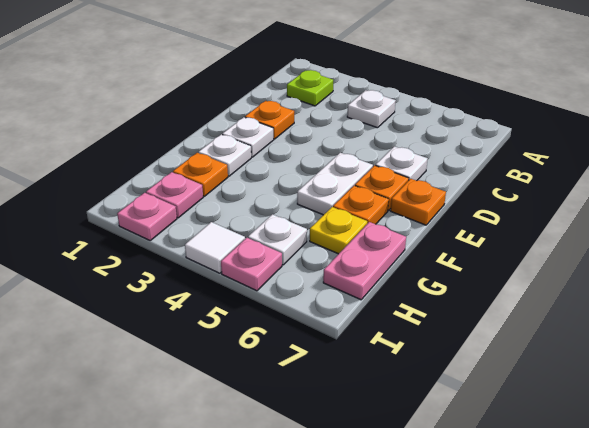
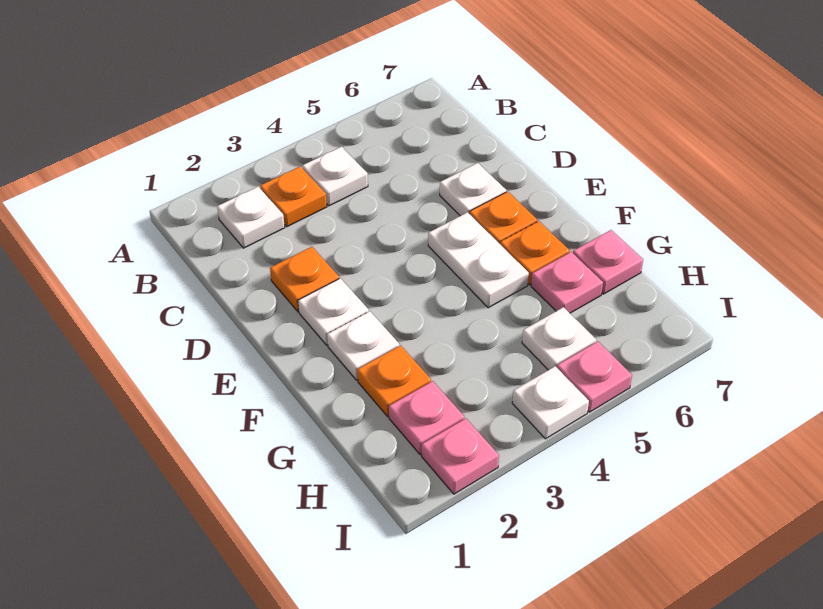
lime plate B2 level 1 -> white plate B2 level 1
orange plate E7 level 1 -> orange plate B3 level 1
yellow plate G6 level 1 -> pink plate G6 level 1
pink plate G7:H7 level 1 -> pink plate G7 level 1
white tile I4 level 1 -> white plate I4 level 1

